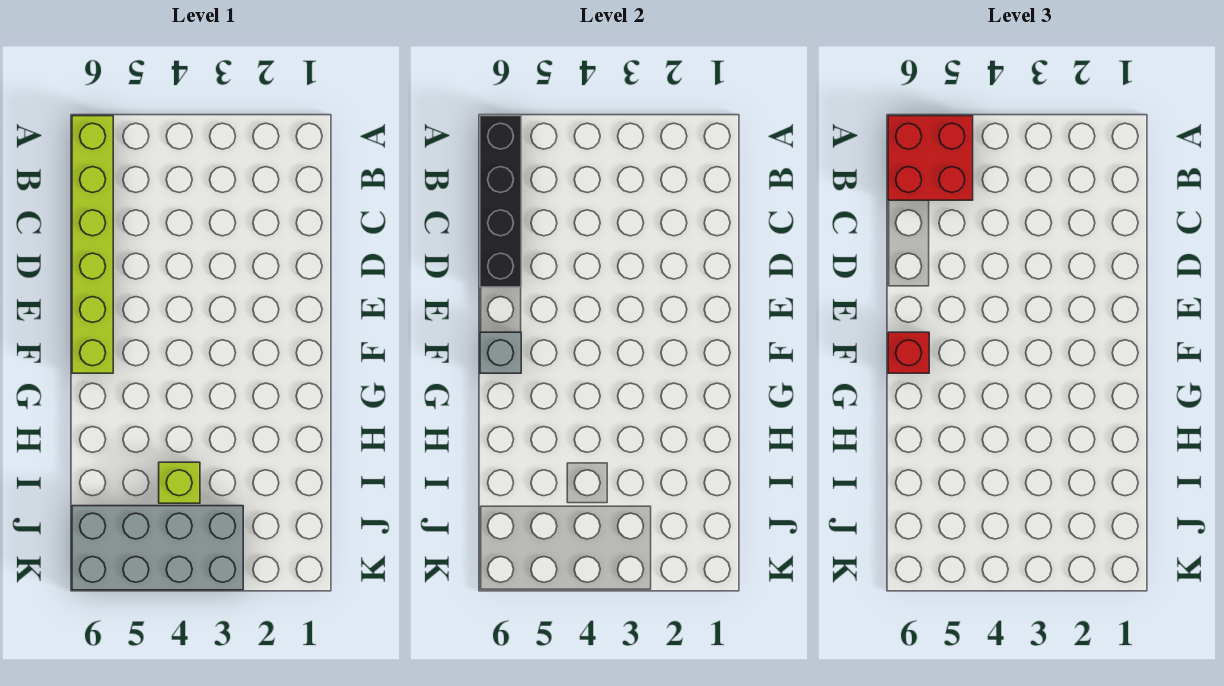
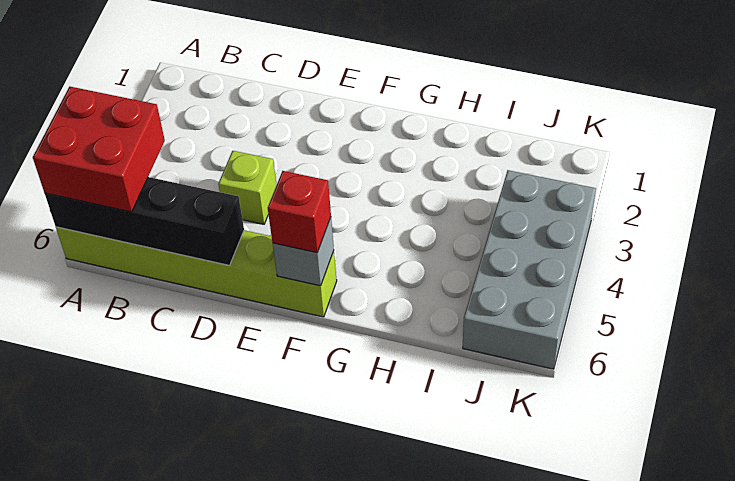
lime brick I4 level 1 -> lime brick D4 level 1

